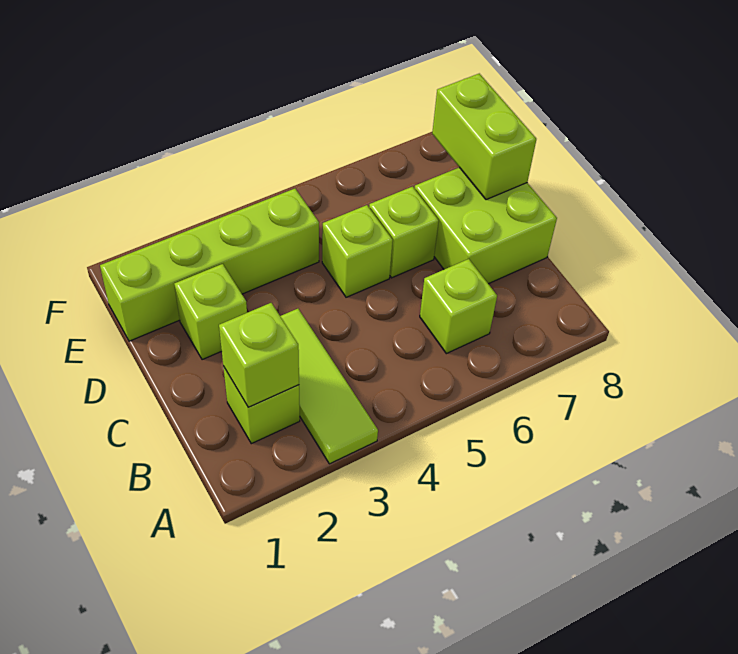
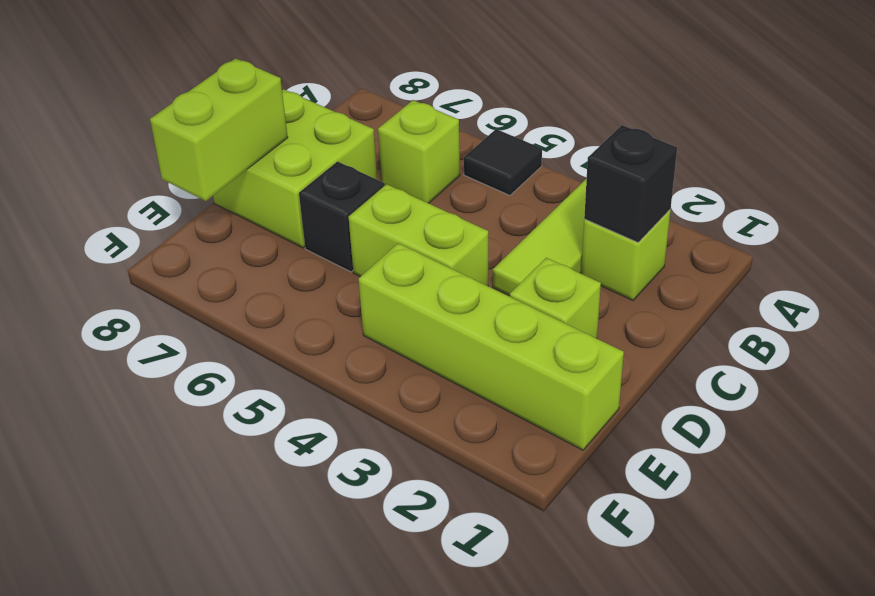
none -> black tile A5 level 1
lime brick B2 level 2 -> black brick B2 level 2
lime brick D5 level 1 -> lime brick D4:D5 level 1
lime brick D6 level 1 -> black brick D6 level 1

